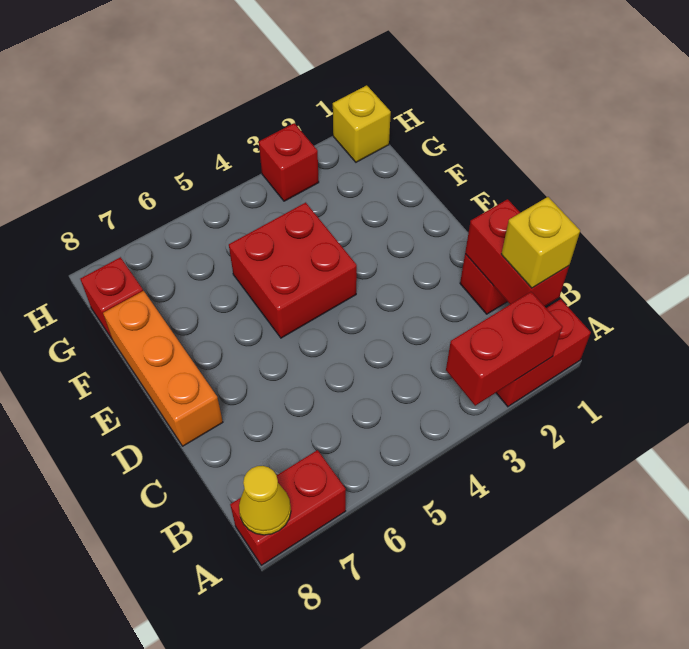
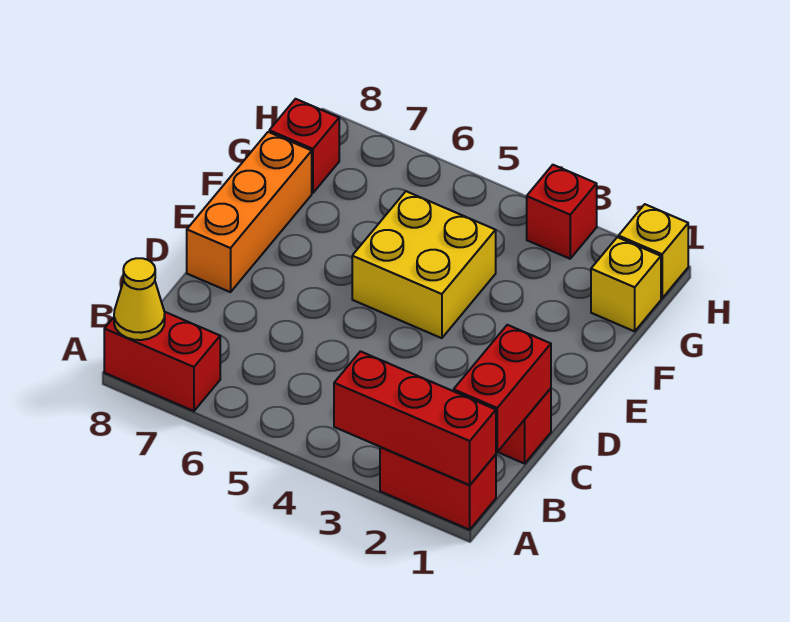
red brick A2:A3 level 2 -> red brick A1:A3 level 2
yellow brick B1 level 3 -> yellow brick G1 level 1
red brick E4:F5 level 1 -> yellow brick E4:F5 level 1

